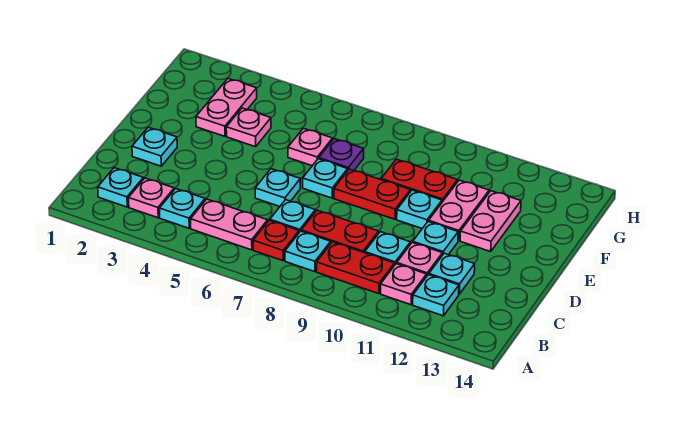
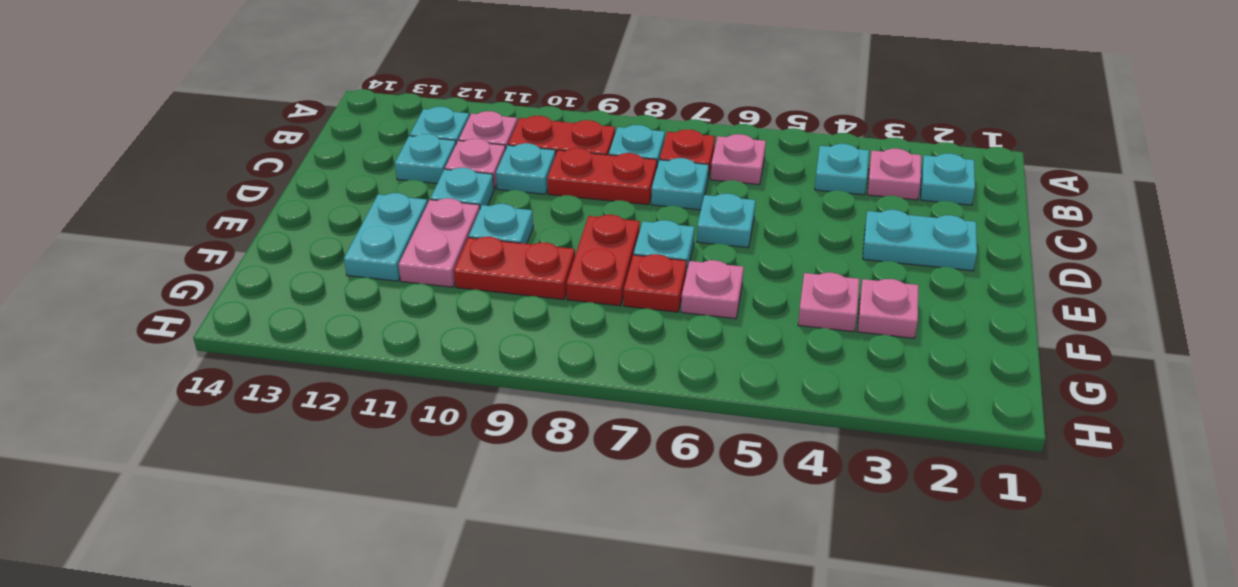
pink plate B5:B6 level 1 -> pink plate B6 level 1
cyan plate D2 level 1 -> cyan plate D2:D3 level 1
red plate E8:E9 level 1 -> red plate E8:F8 level 1
pink plate E12:F12 level 1 -> cyan plate E12:F12 level 1
pink plate F3:G3 level 1 -> pink plate F3 level 1
purple plate F7 level 1 -> red plate F7 level 1

